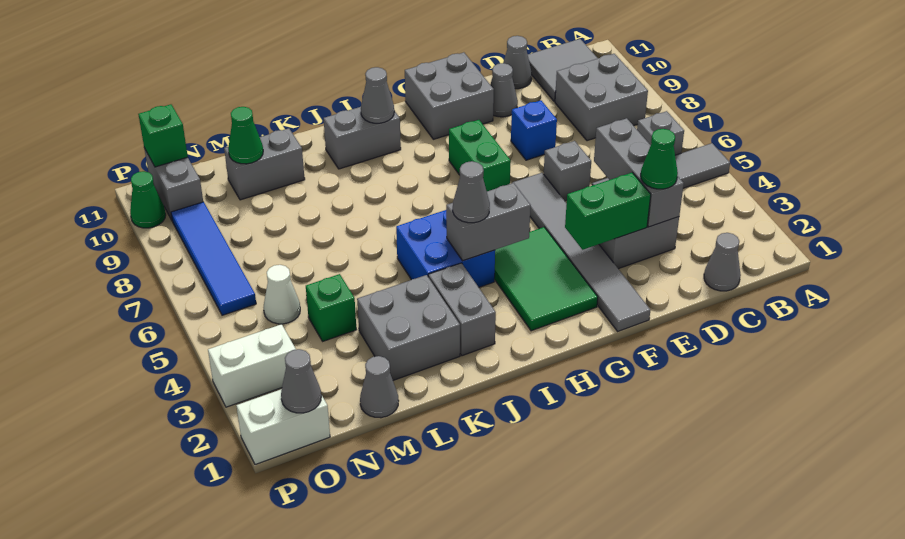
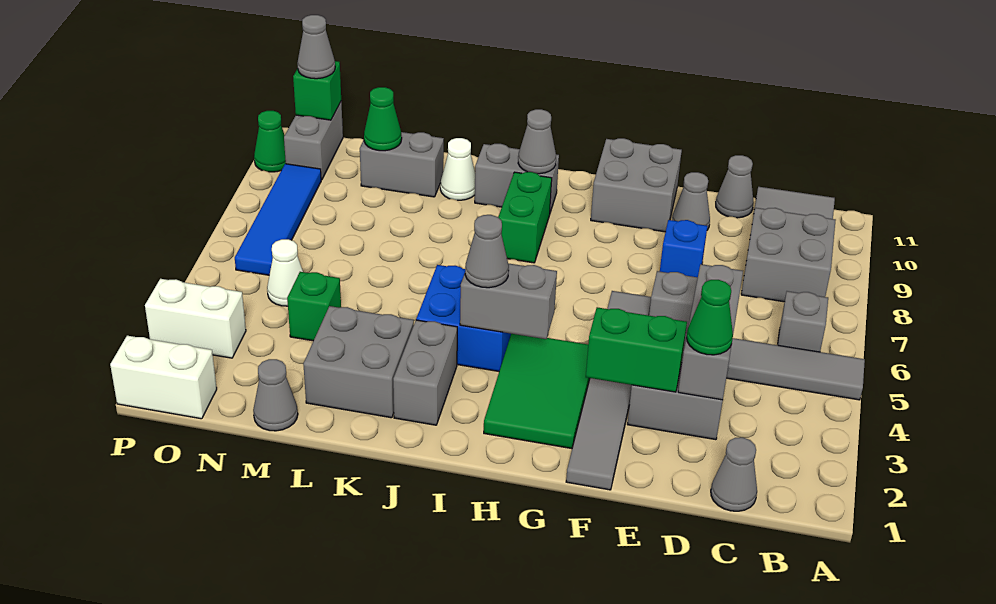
green brick G7:G8 level 1 -> green brick I8:I9 level 1
none -> white cone K10 level 1
grey cone O1 level 2 -> grey cone O11 level 3

